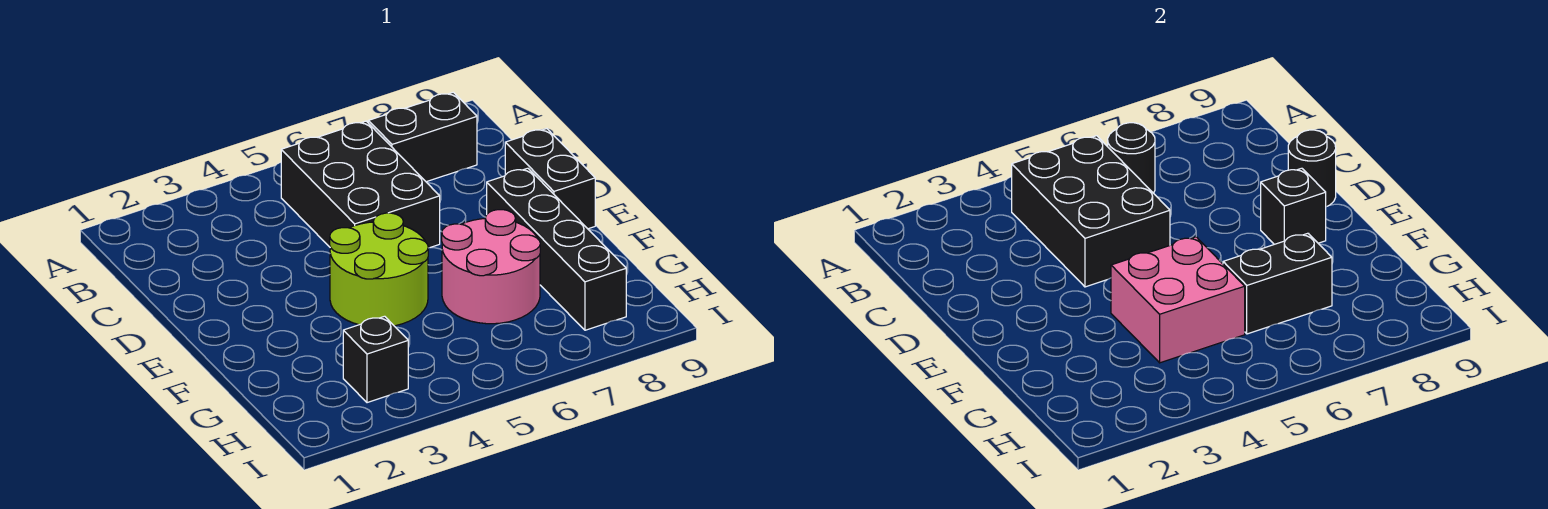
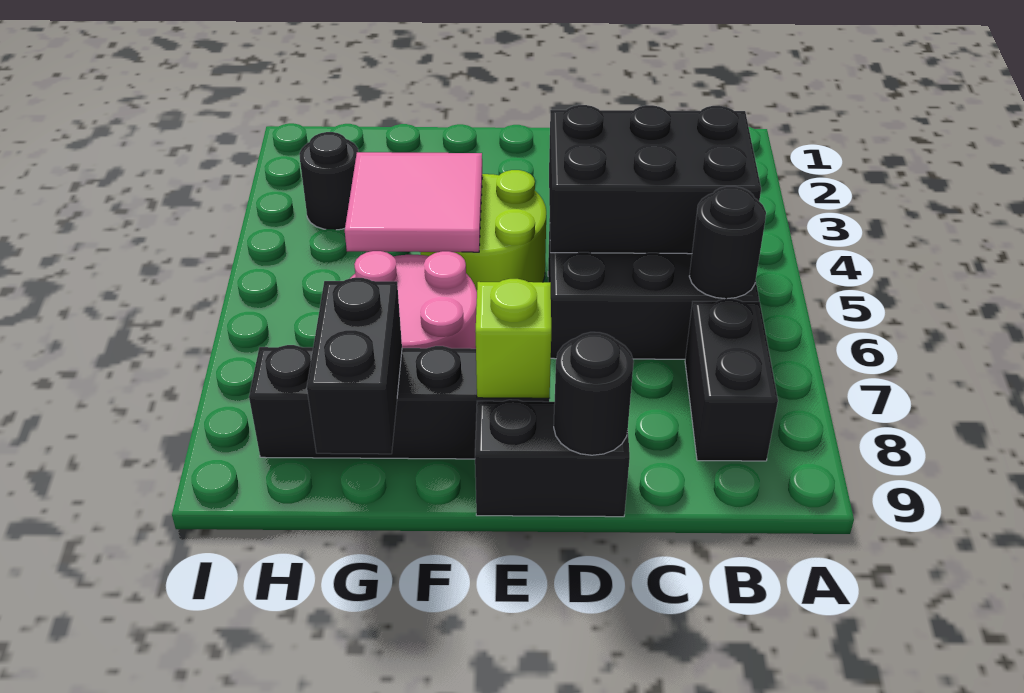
black brick E8 level 2 -> lime brick E8 level 2
pink brick F4:G5 level 2 -> pink tile F4:G5 level 2
black brick G6:G7 level 2 -> black brick G8:G9 level 2
black brick H3 level 1 -> black round brick H3 level 1

